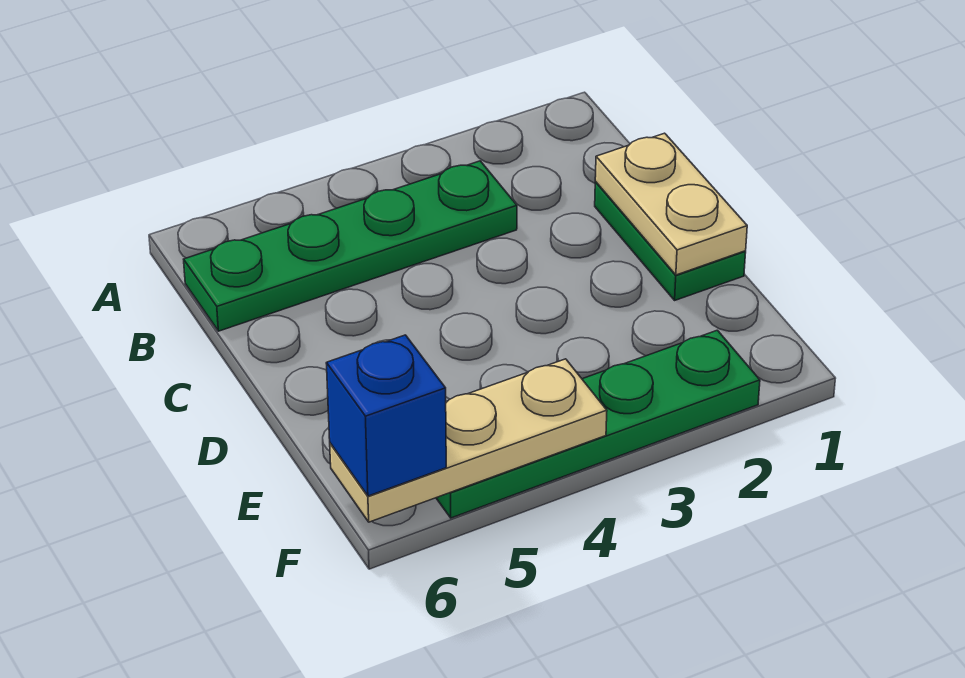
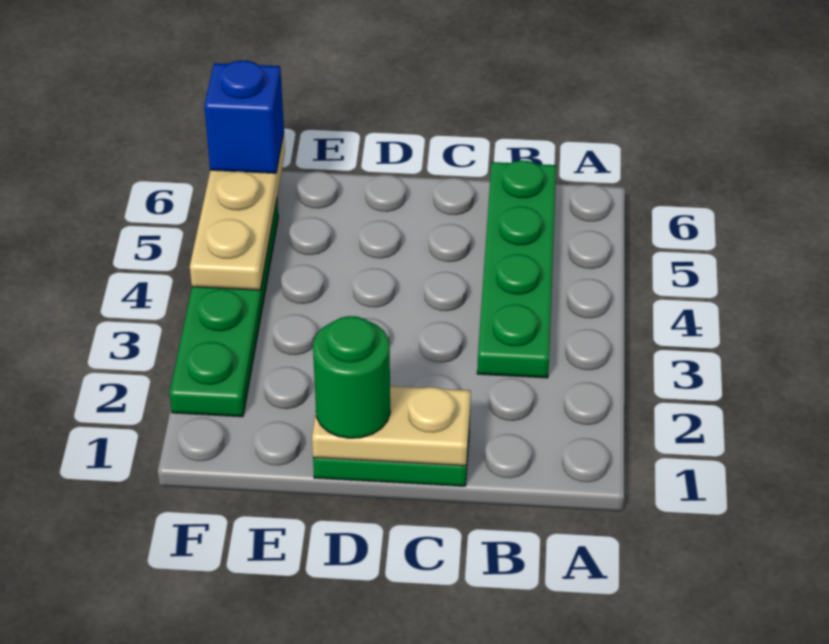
none -> green round brick D1 level 3

